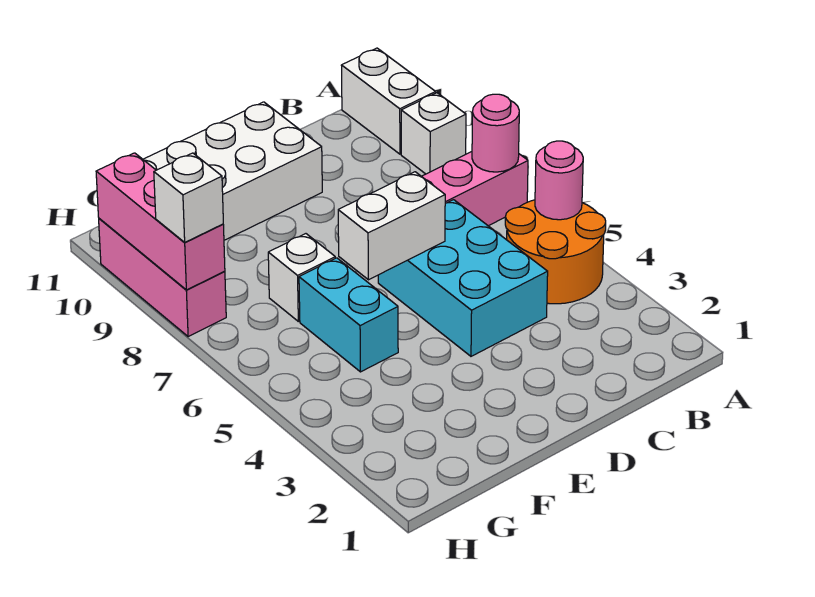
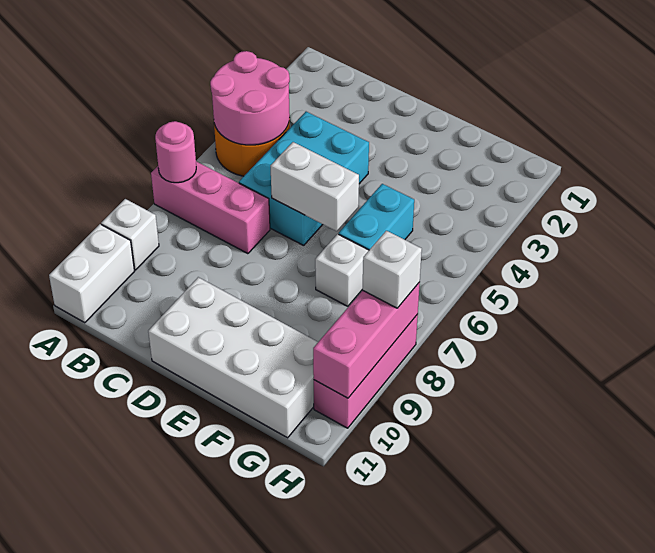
pink round brick A5 level 2 -> pink round brick A4:B5 level 2

